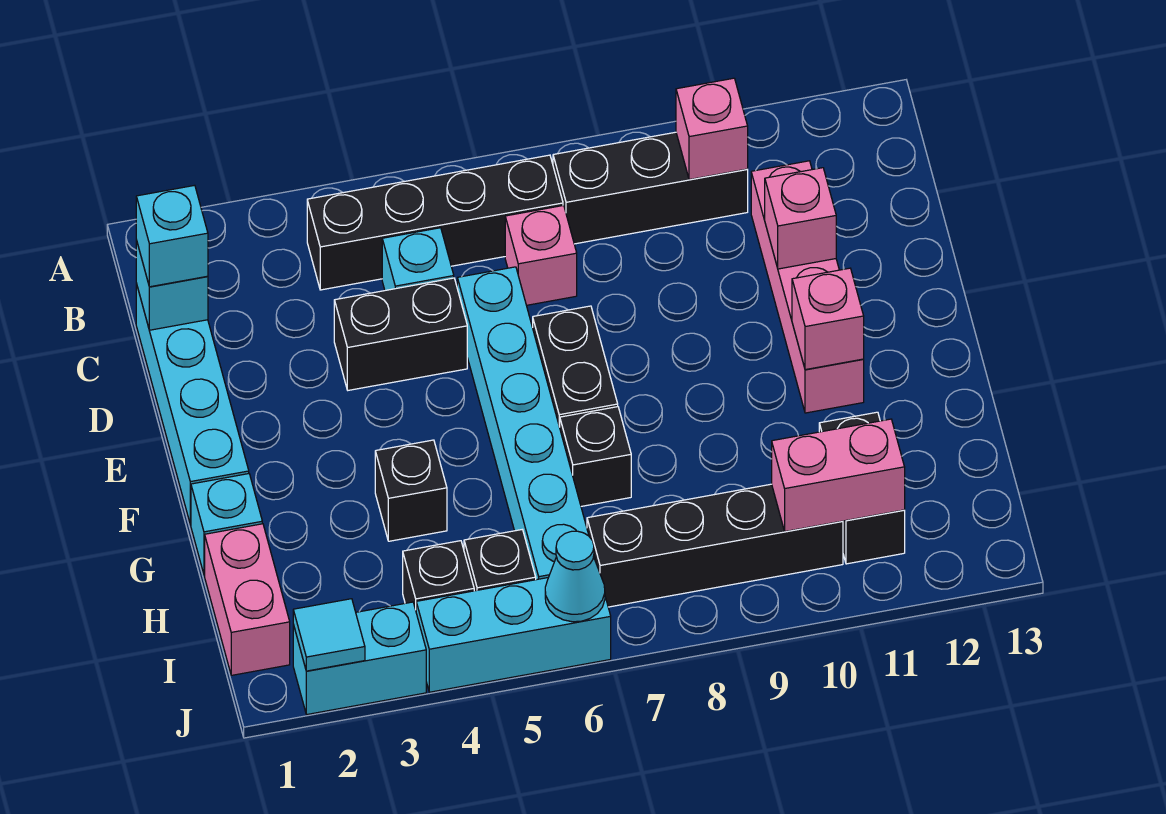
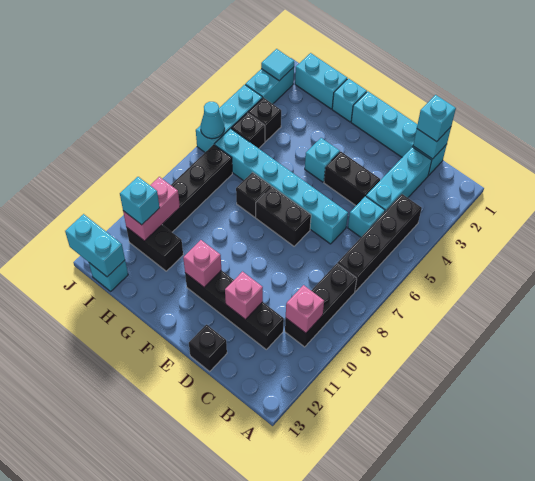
none -> cyan brick C2:C4 level 1
pink brick C7 level 1 -> none
pink brick C11:F11 level 1 -> black brick C11:F11 level 1
black brick D4:D5 level 1 -> black brick D4:E4 level 1
none -> cyan brick F4 level 1
black brick G4 level 1 -> black brick D13 level 1
pink brick H1:I1 level 1 -> cyan brick H1:I1 level 1
none -> cyan brick I11 level 3
none -> cyan brick I13 level 1
none -> cyan brick I13:J13 level 2

